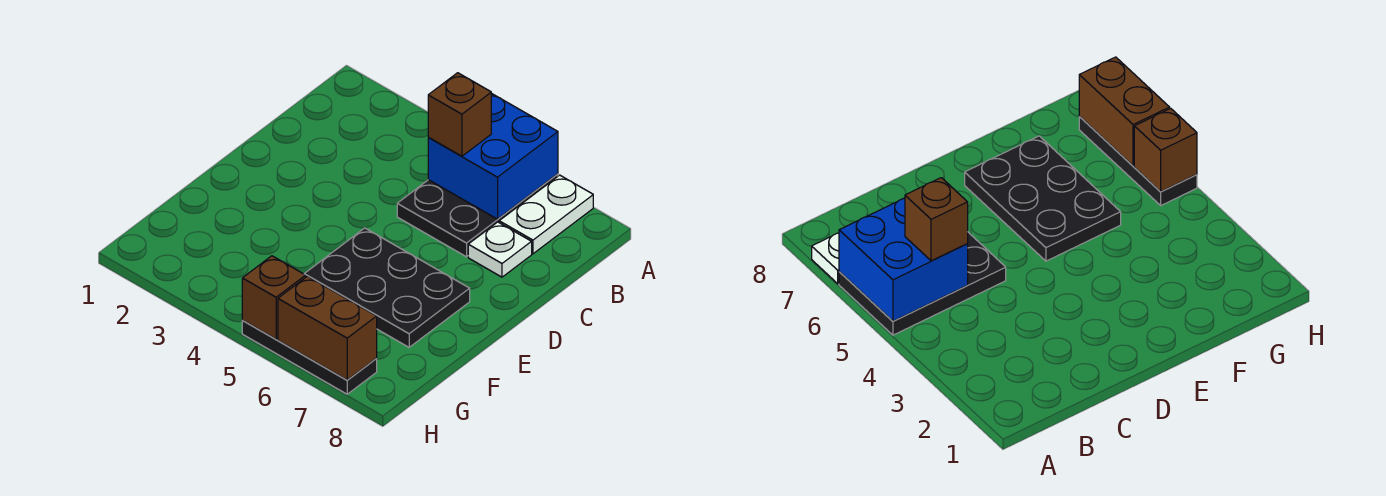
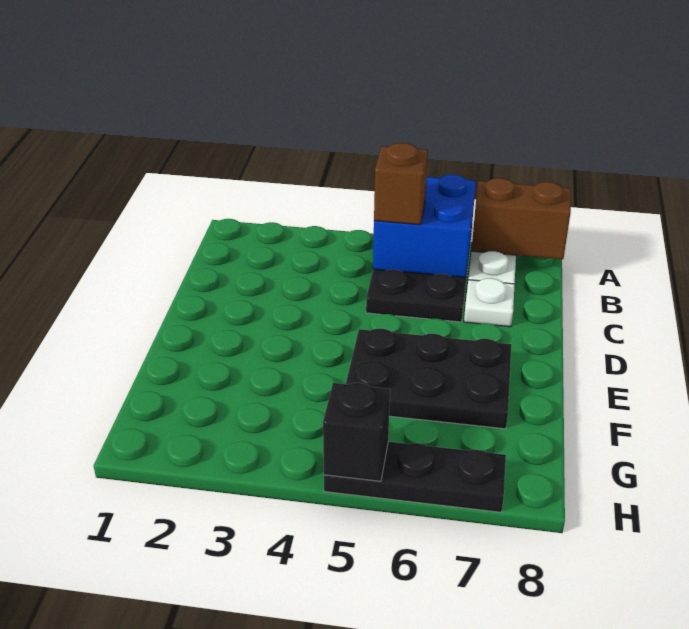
brown brick H5 level 2 -> black brick H5 level 2
brown brick H6:H7 level 2 -> brown brick A7:A8 level 2

